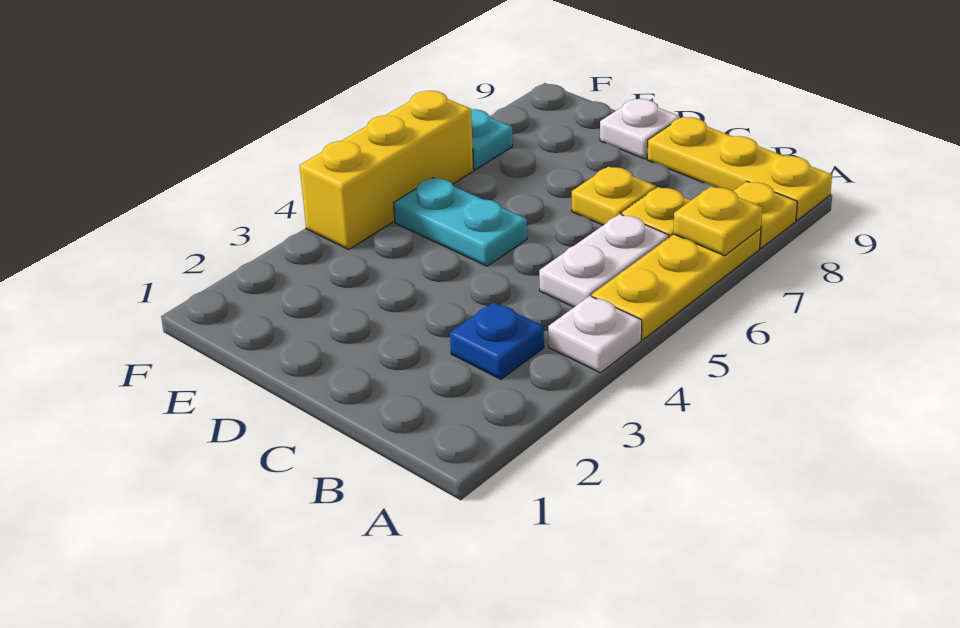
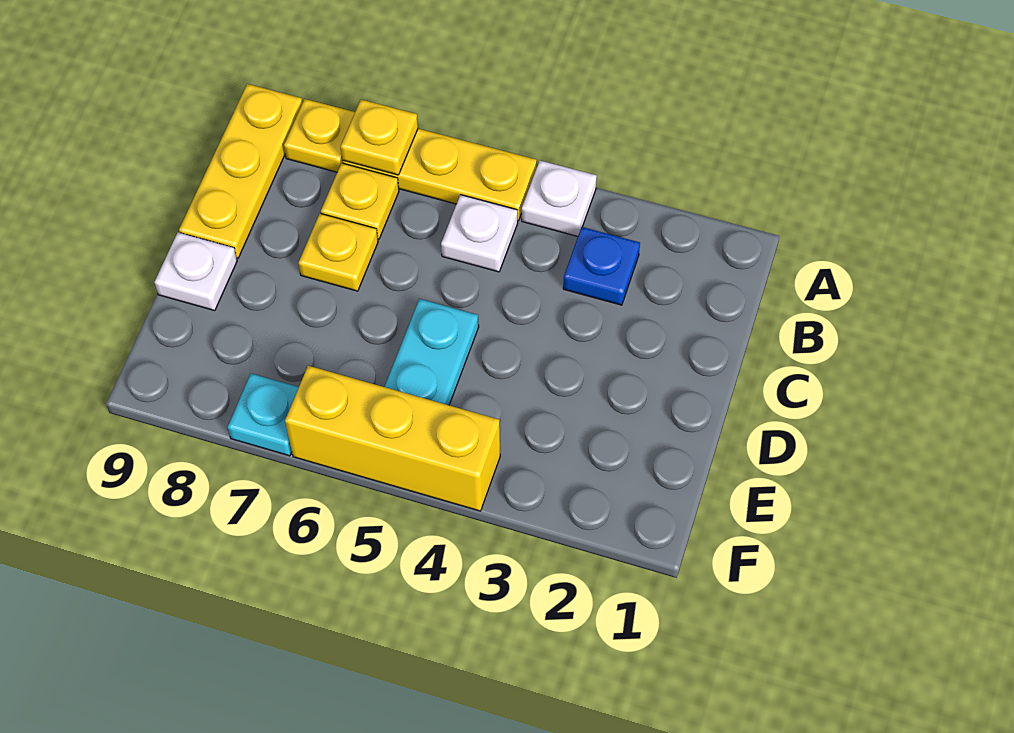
white plate B5:B6 level 1 -> white plate B5 level 1

